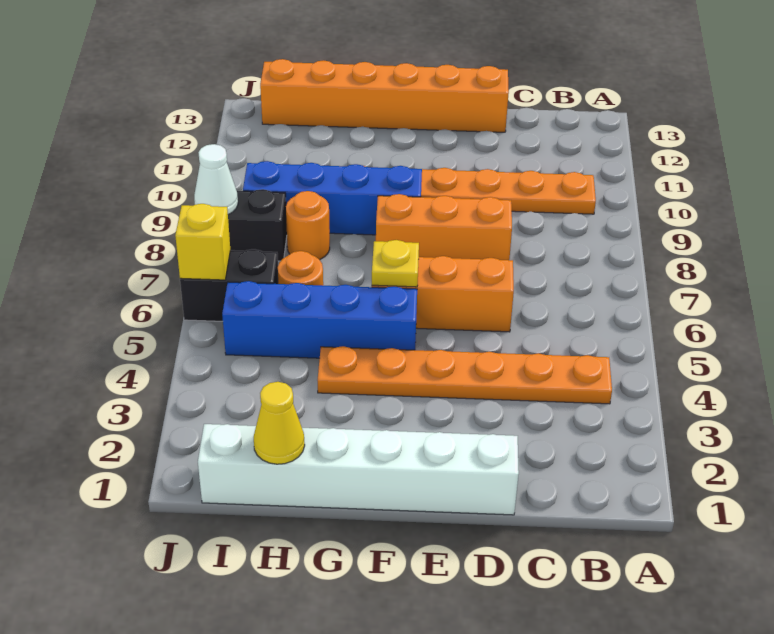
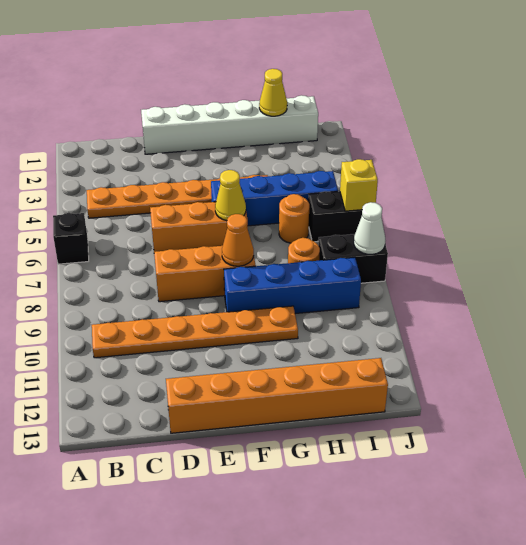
none -> black brick A6 level 1
yellow plate F6 level 2 -> yellow cone F6 level 2
none -> orange cone F8 level 2

